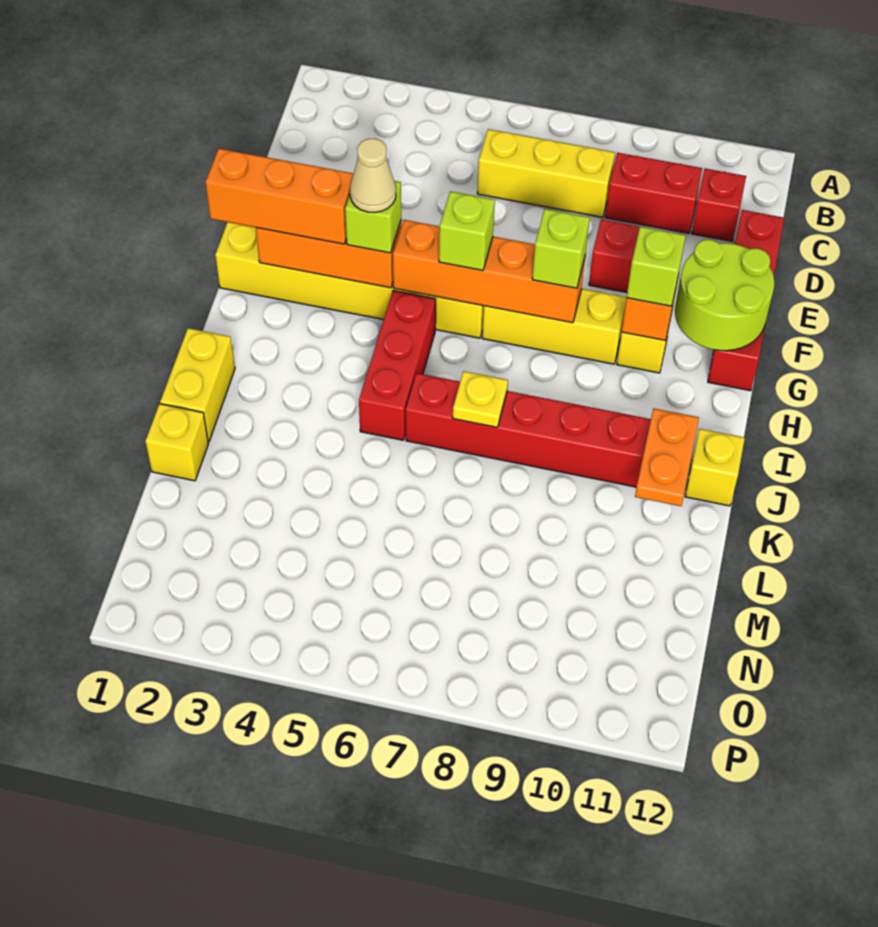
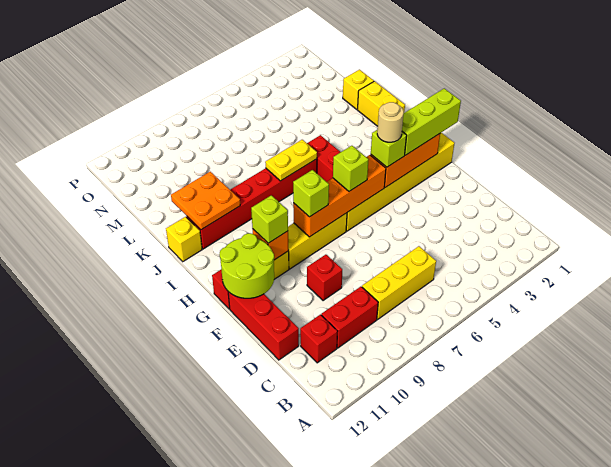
orange brick G1:G3 level 3 -> lime brick G1:G3 level 3
tan cone G4 level 4 -> tan round brick G4 level 4
yellow plate J7 level 2 -> yellow plate J6:J7 level 2
orange plate J11:K11 level 2 -> orange plate J10:K11 level 2

